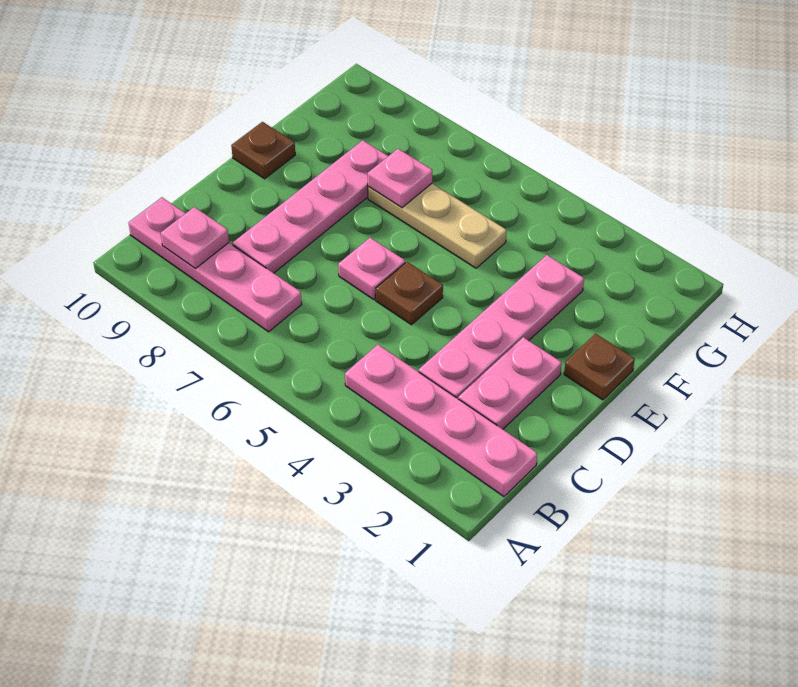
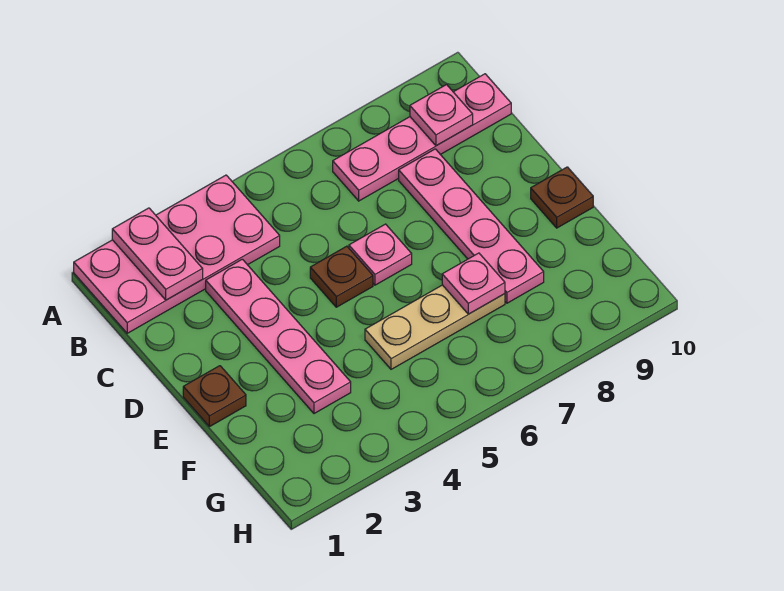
pink plate B1:B4 level 1 -> pink plate A1:B4 level 1
pink plate C2:D2 level 1 -> pink plate A2:B2 level 2

